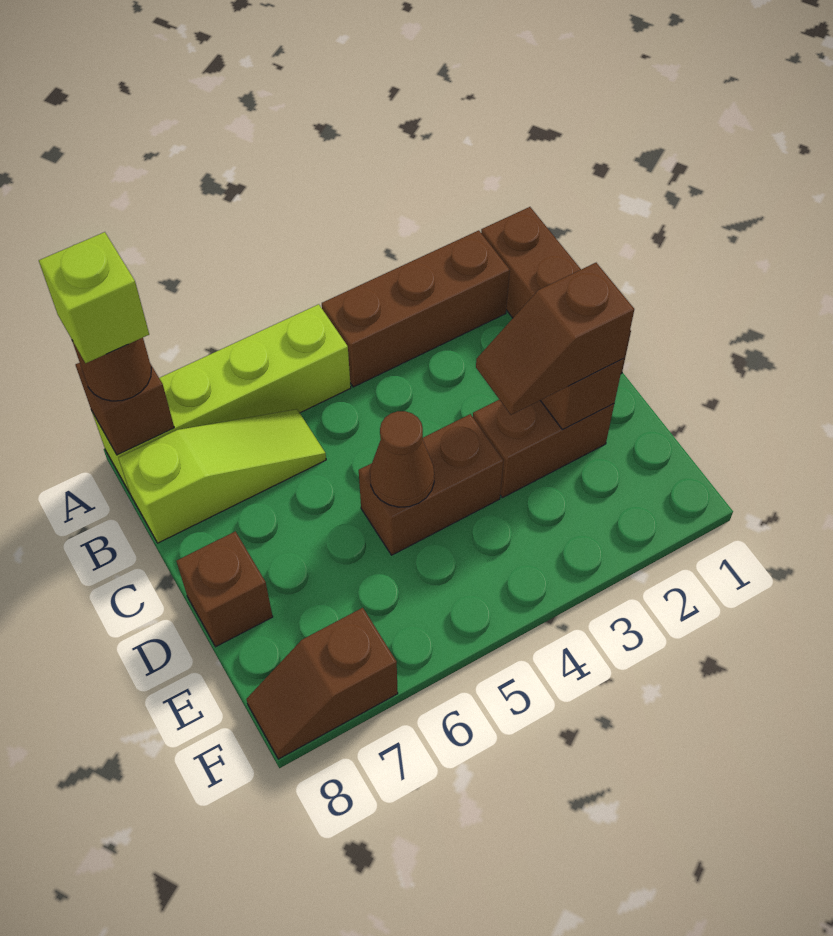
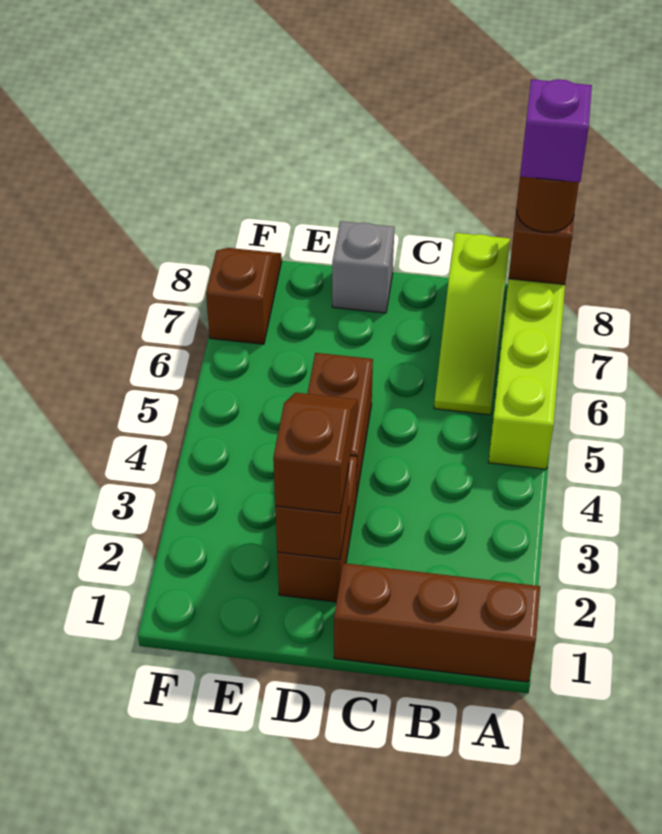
brown brick A2:A4 level 1 -> none
lime brick A8 level 4 -> purple brick A8 level 4
brown cone D5 level 2 -> none
brown brick D8 level 1 -> grey brick D8 level 1

